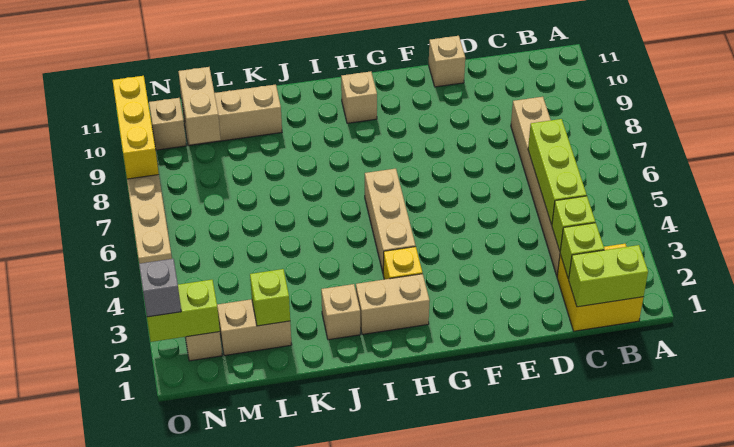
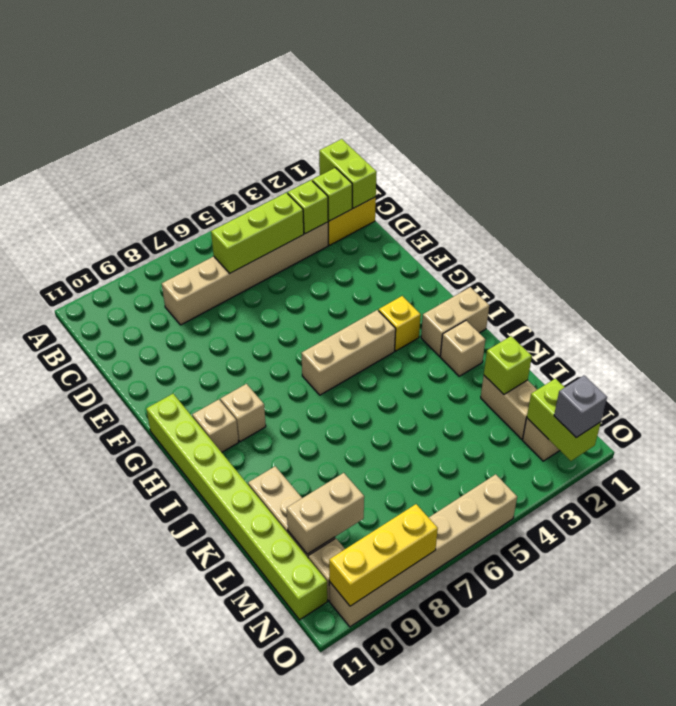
tan brick E11 level 1 -> tan brick H9 level 1
none -> lime brick G11:N11 level 1
tan brick H2:I2 level 1 -> tan brick I1:I2 level 1

